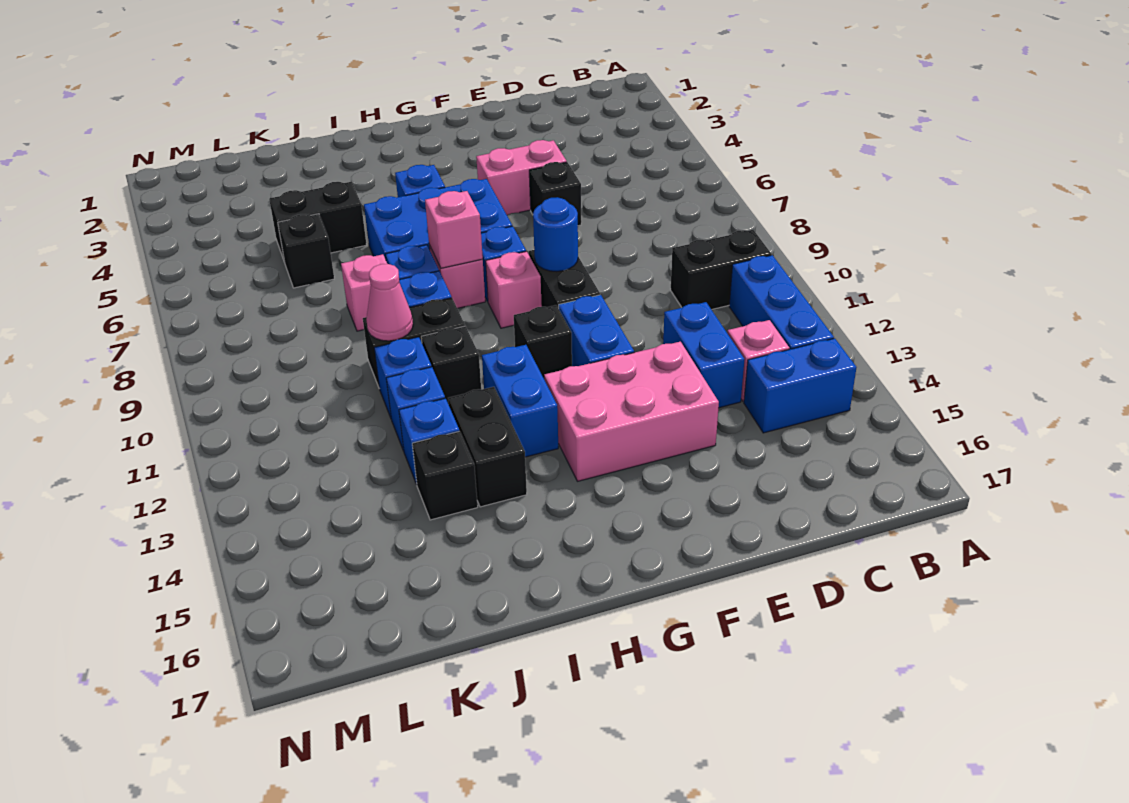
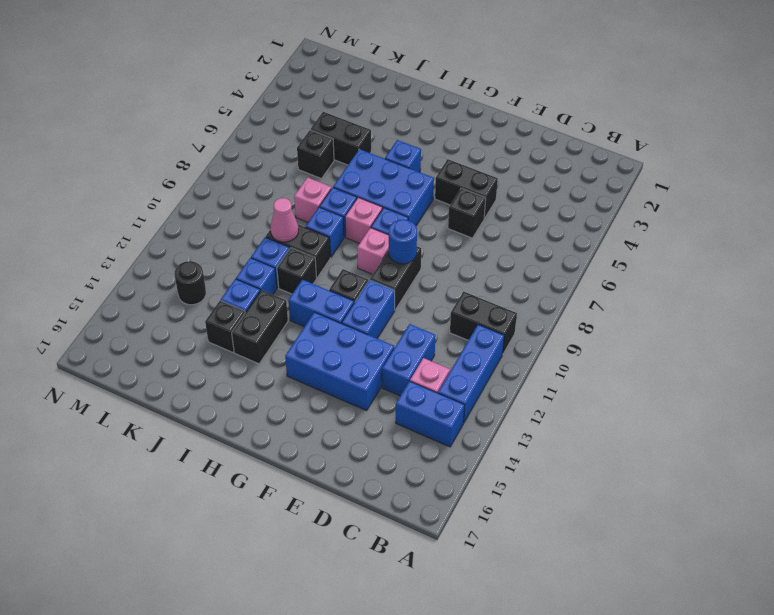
pink brick E5:F5 level 1 -> black brick E5:F5 level 1
pink brick E13:G14 level 1 -> blue brick E13:G14 level 1
pink brick H8 level 2 -> none
blue brick H12:H13 level 1 -> blue brick G12:H12 level 1
none -> black round brick L13 level 1

